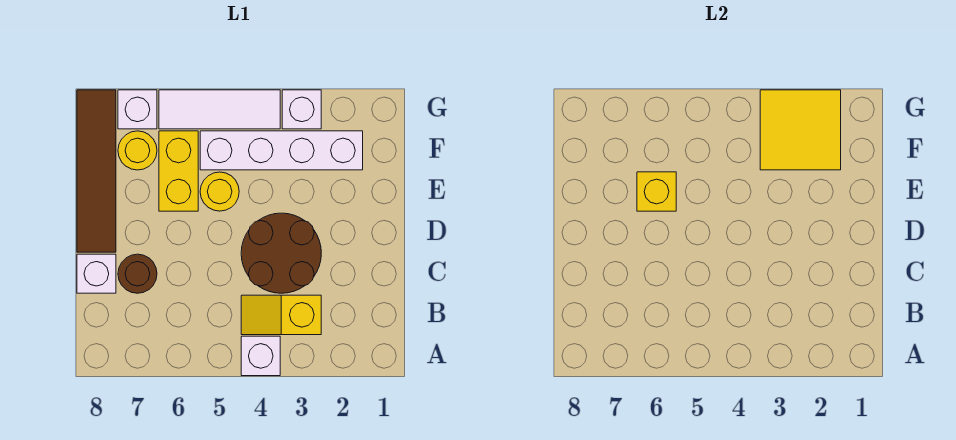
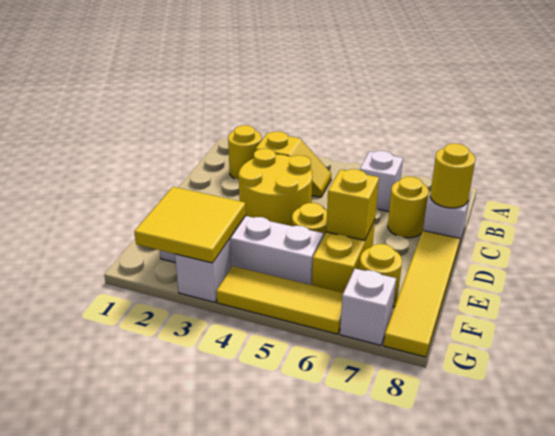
white brick A4 level 1 -> white brick B6 level 1
none -> yellow round brick B2 level 1
brown round brick C3:D4 level 1 -> yellow round brick C3:D4 level 1
brown round brick C7 level 1 -> yellow round brick C7 level 1
none -> yellow round brick C8 level 2
brown tile D8:G8 level 1 -> yellow tile D8:G8 level 1
white tile G4:G6 level 1 -> yellow tile G4:G6 level 1

